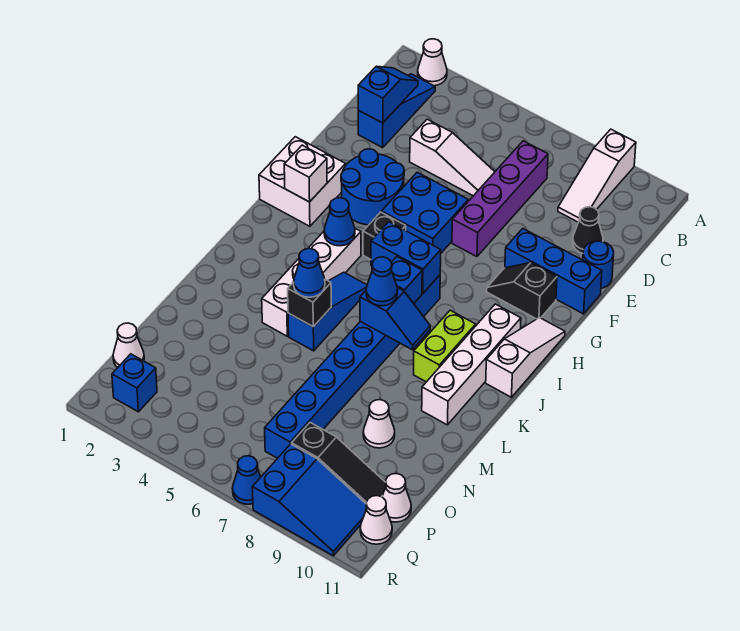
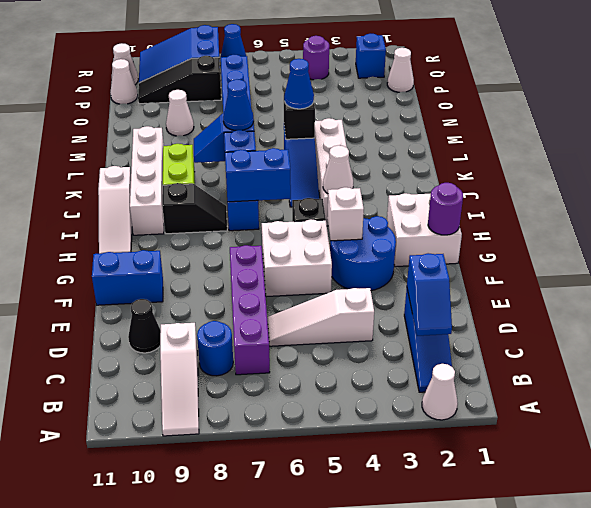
white slope A9:C9 level 1 top A -> white slope A9:C9 level 1 top C
blue round brick E11 level 1 -> blue round brick C8 level 1
blue brick F5:G6 level 1 -> white brick F5:G6 level 1
blue brick F9:F11 level 1 -> blue brick F10:F11 level 1
none -> purple round brick G1 level 2
black slope G9:G10 level 1 top 10 -> black slope I8:I9 level 1 top 9
white brick H2 level 2 -> white brick G4 level 2
blue cone I4 level 2 -> white cone I4 level 2
none -> purple round brick Q4 level 1

